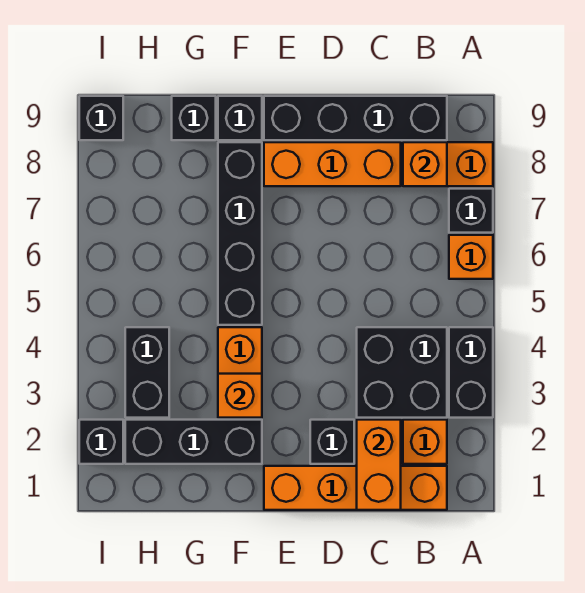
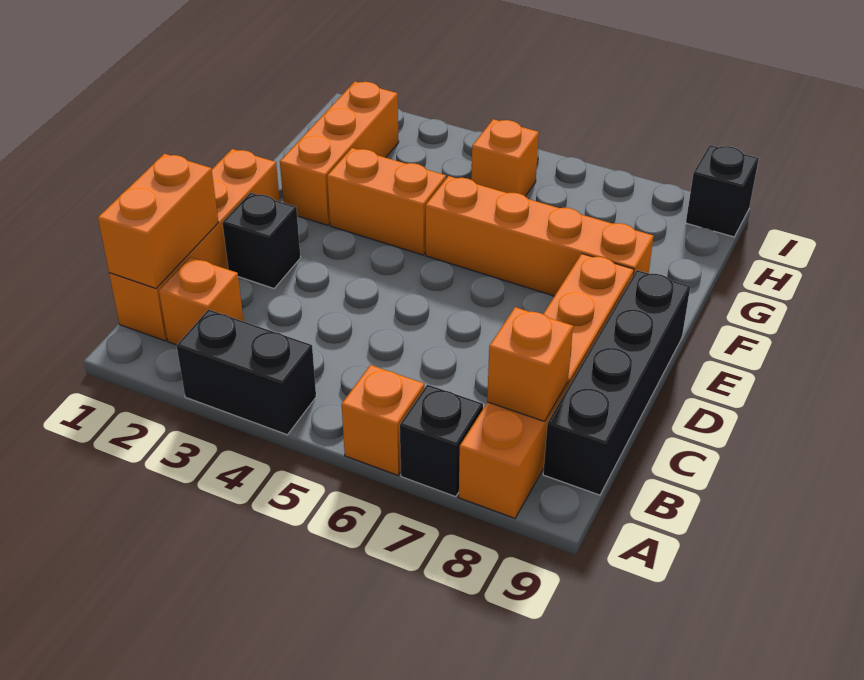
black brick B3:C4 level 1 -> none
orange brick C1:C2 level 2 -> orange brick B1:C1 level 2
black brick F2:H2 level 1 -> orange brick F2:H2 level 1
orange brick F3 level 2 -> orange brick H5 level 1
black brick F5:F8 level 1 -> orange brick F5:F8 level 1
black brick F9 level 1 -> none
black brick G9 level 1 -> none
black brick H3:H4 level 1 -> none
black brick I2 level 1 -> none

